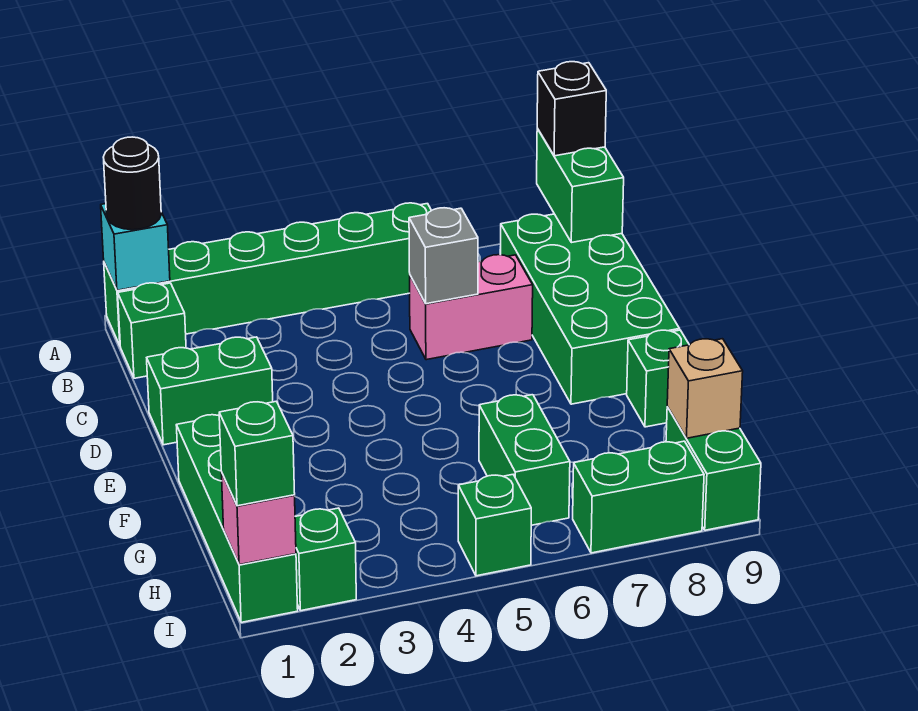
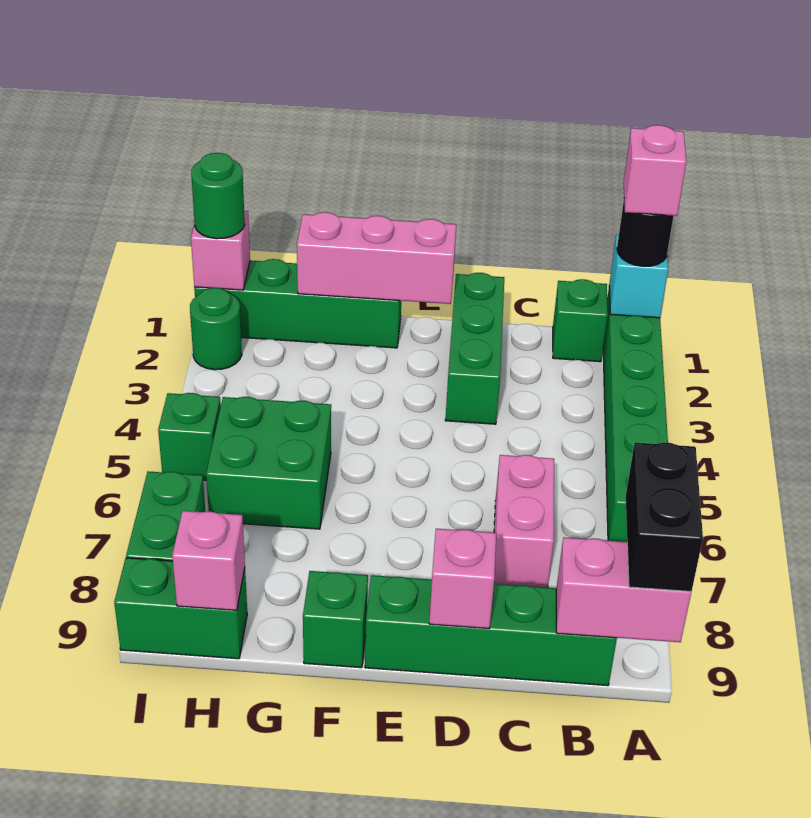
none -> pink brick A1 level 4
green brick A9:B9 level 2 -> pink brick A9:B9 level 2
black brick A9 level 3 -> black brick A8:A9 level 3
green brick B8:E9 level 1 -> green brick B9:E9 level 1
grey brick C6 level 2 -> none
green brick D1:D2 level 1 -> green brick D1:D3 level 1
none -> pink brick D9 level 2
none -> pink brick E1:G1 level 2
green brick G6:H6 level 1 -> green brick G5:H6 level 1
tan brick H9 level 2 -> pink brick H9 level 2
green brick I1 level 3 -> green round brick I1 level 3
green brick I2 level 1 -> green round brick I2 level 1

